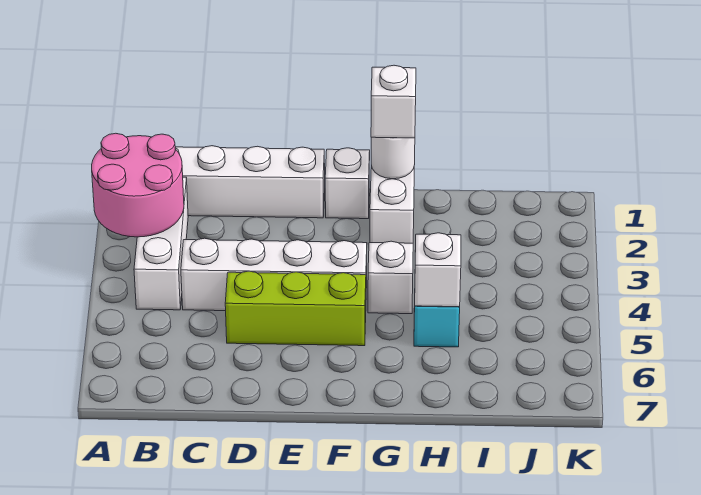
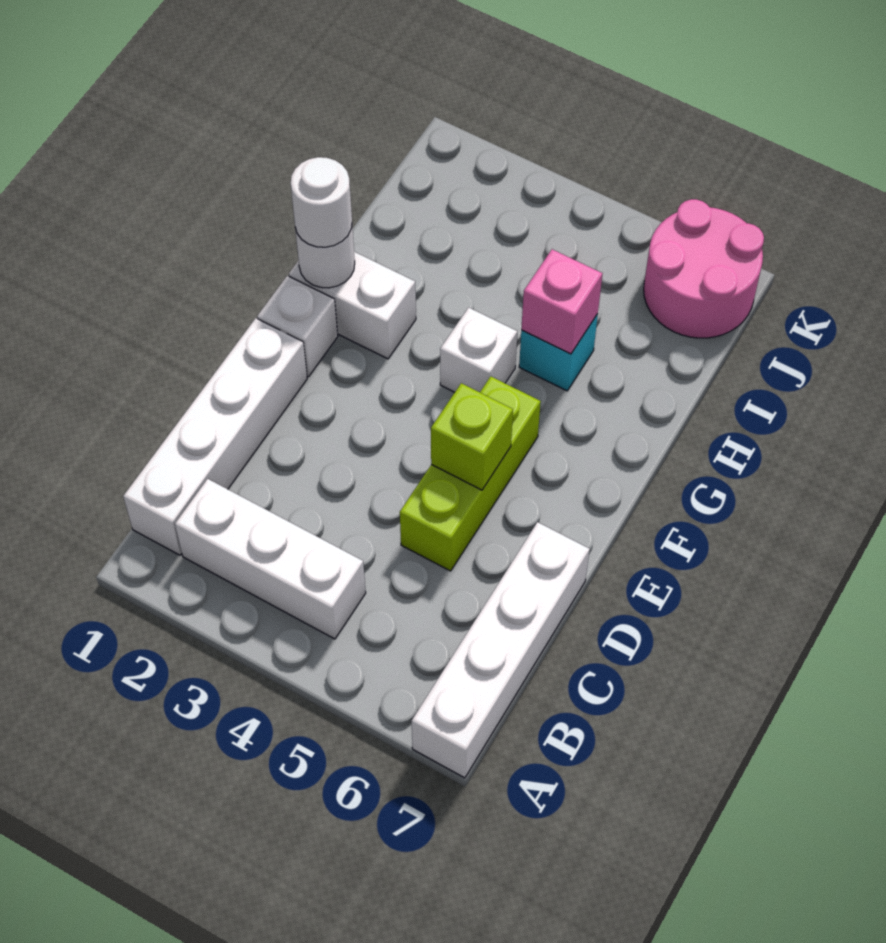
pink round brick A2:B3 level 2 -> pink round brick J6:K7 level 1
white brick C4:F4 level 1 -> white brick A7:D7 level 1
none -> lime brick E5 level 2
white brick G1 level 3 -> white round brick G1 level 3
white brick H5 level 2 -> pink brick H5 level 2

